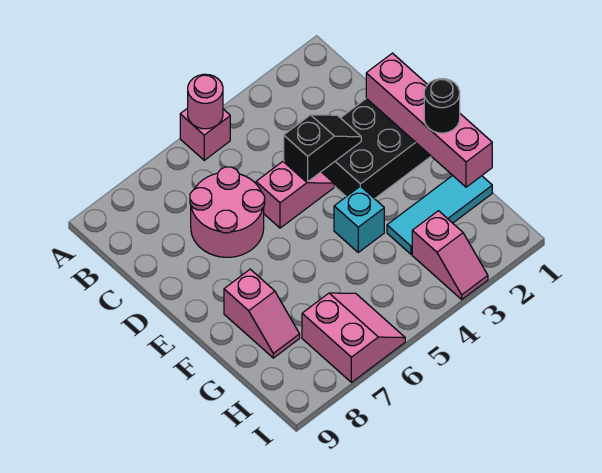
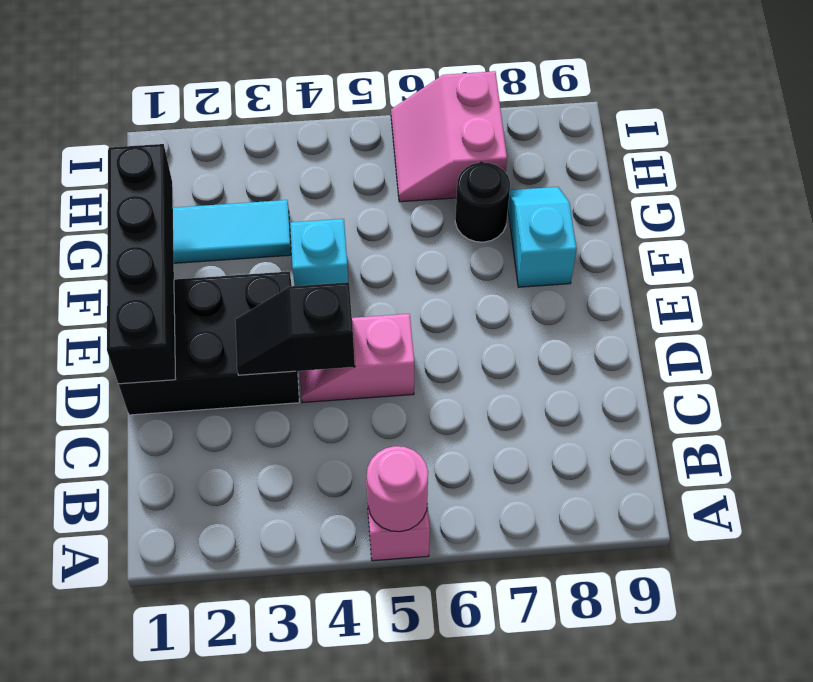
pink round brick C6:D7 level 1 -> none
pink brick D1:G1 level 2 -> black brick D1:G1 level 2
black round brick F1 level 3 -> black round brick G7 level 1
pink slope F8:G8 level 1 top F -> cyan slope F8:G8 level 1 top F
pink slope H3:I3 level 1 top H -> none

